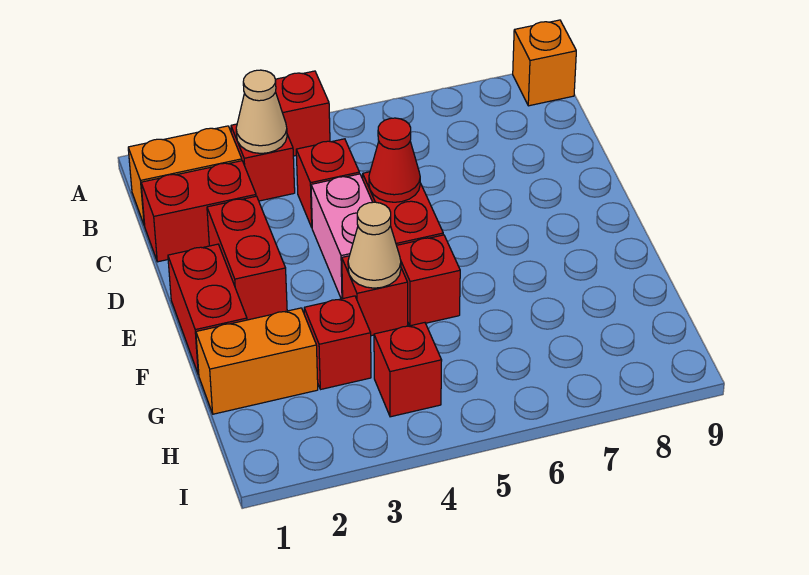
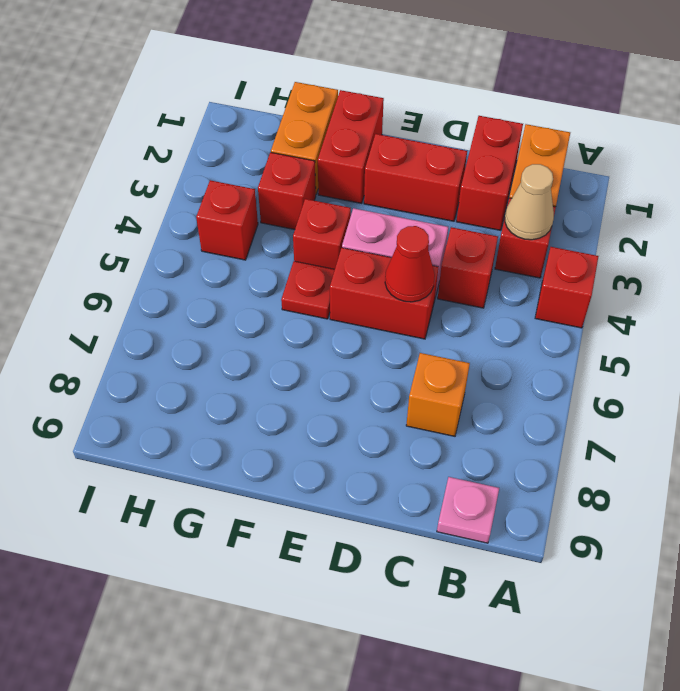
orange brick A9 level 1 -> orange brick C7 level 1
none -> pink plate B9 level 1
red brick E1:F1 level 1 -> red brick F1:F2 level 1
tan cone F4 level 2 -> none
red brick F5 level 1 -> red plate F5 level 1

